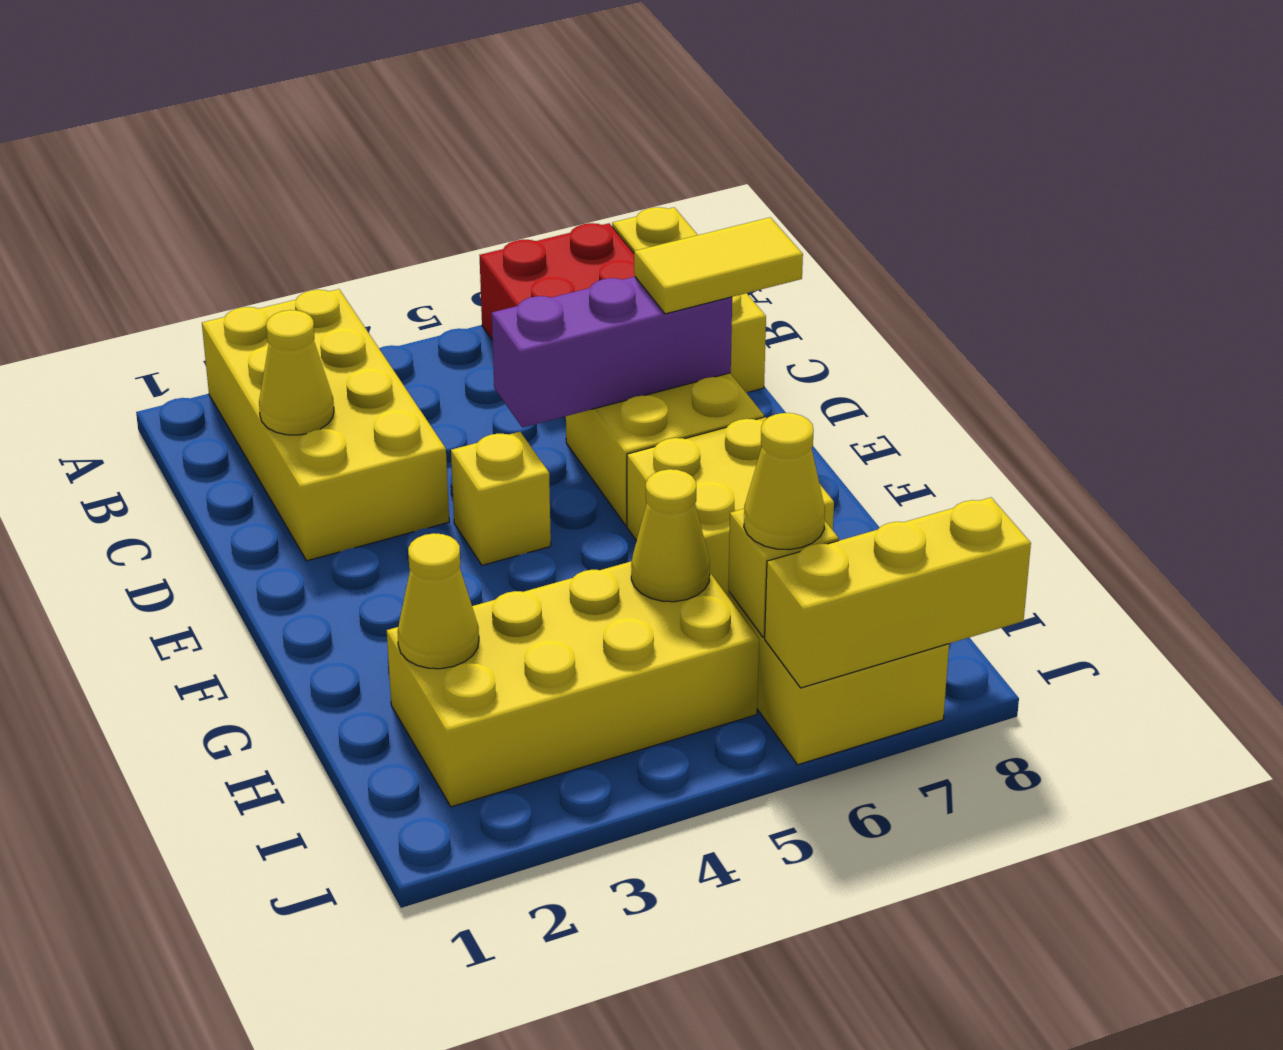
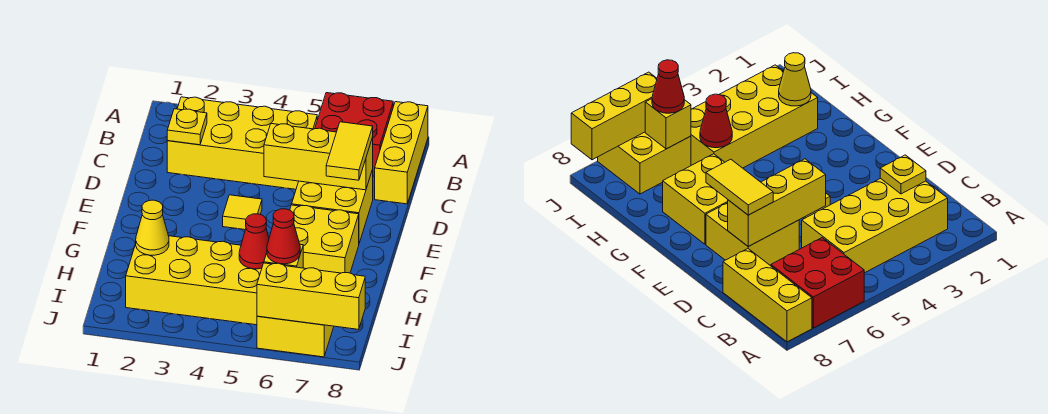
yellow brick A2:D3 level 1 -> yellow brick B2:C5 level 1
yellow cone C2 level 2 -> yellow plate C2 level 2
purple brick D5:D7 level 2 -> yellow brick D5:D7 level 2
yellow tile D7:D8 level 3 -> yellow tile D7:E7 level 3
yellow brick E4 level 1 -> yellow tile E4 level 1
yellow cone H5 level 2 -> red cone H5 level 2
yellow cone I6 level 3 -> red cone I6 level 3

